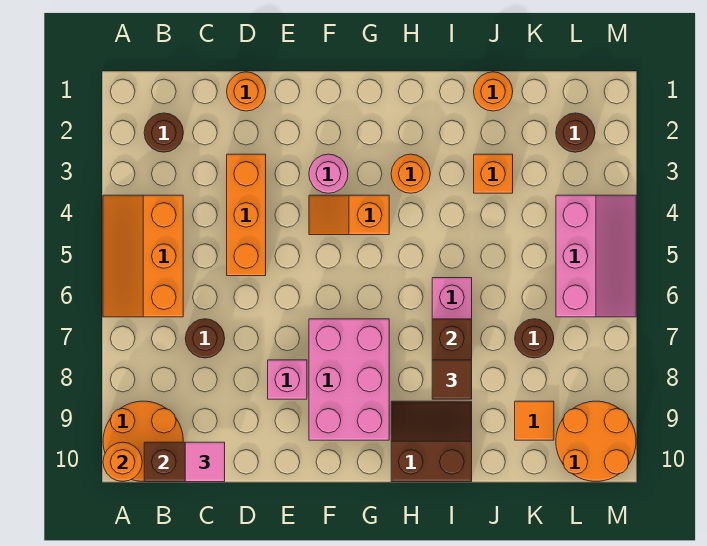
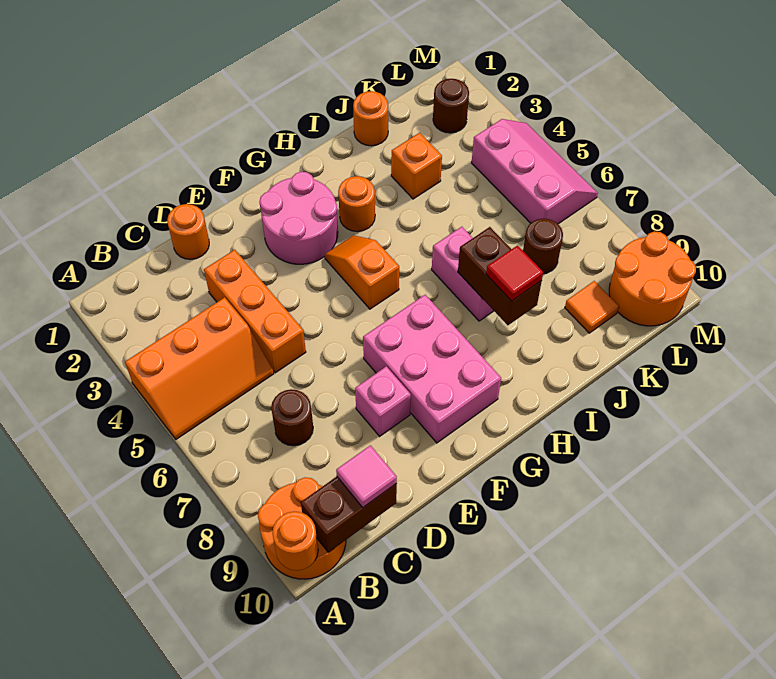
orange slope A4:B6 level 1 top B -> orange slope A4:C5 level 1 top 4
brown round brick B2 level 1 -> none
pink round brick F3 level 1 -> pink round brick F2:G3 level 1
orange slope F4:G4 level 1 top G -> orange slope G4:G5 level 1 top 5
brown slope H9:I10 level 1 top 10 -> none
brown tile I8 level 3 -> red tile I8 level 3

